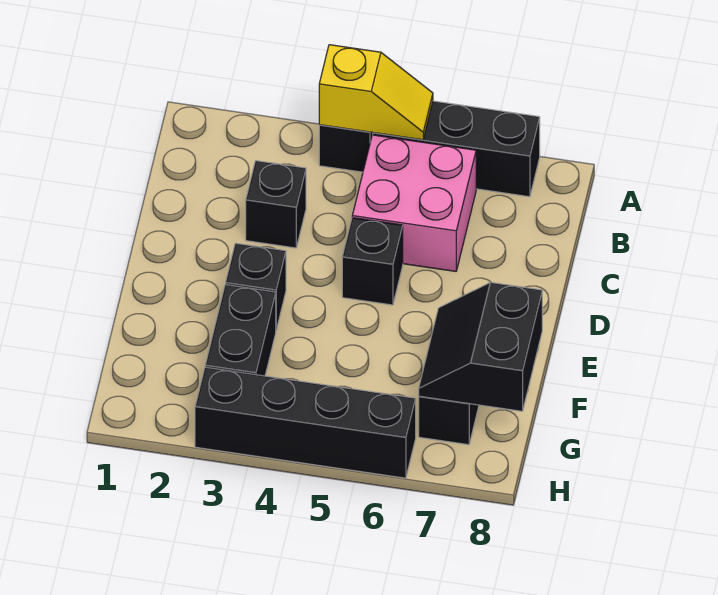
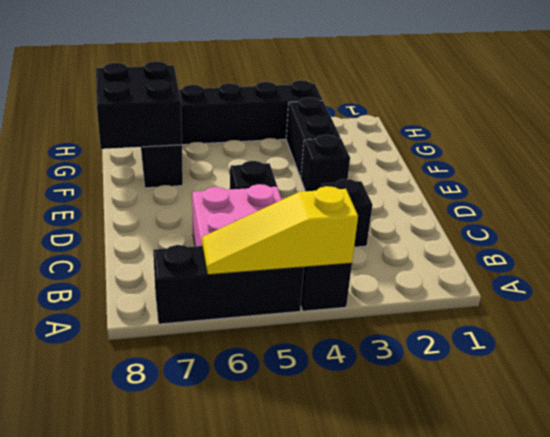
yellow slope A4:A5 level 2 top 4 -> yellow slope A4:A6 level 2 top 4
black slope F7:G8 level 2 top 8 -> black brick F7:G8 level 2

